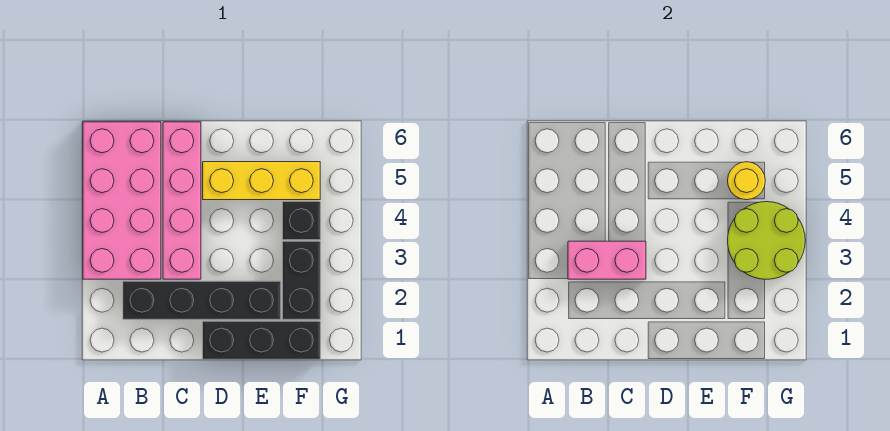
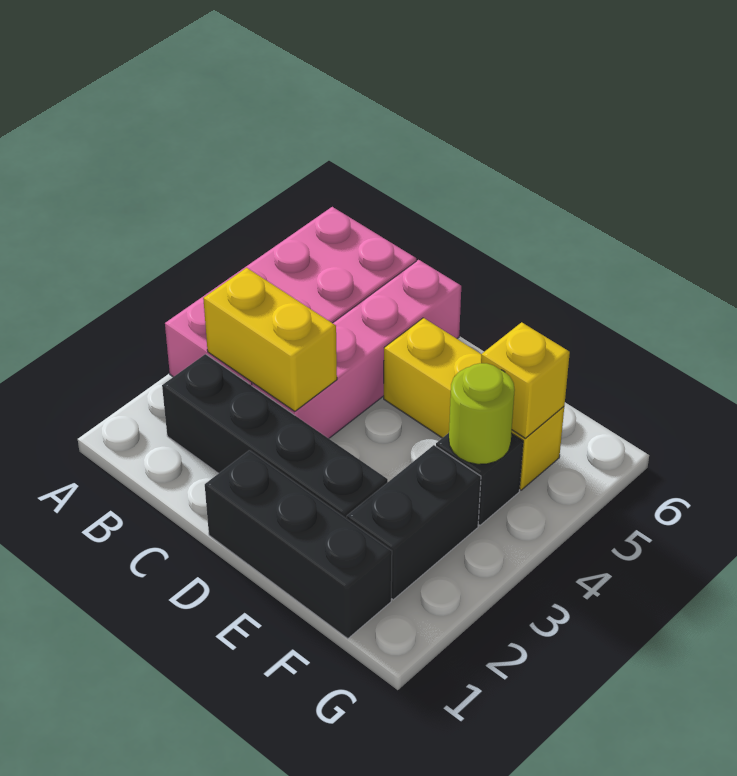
pink brick B3:C3 level 2 -> yellow brick B3:C3 level 2
lime round brick F3:G4 level 2 -> lime round brick F4 level 2
yellow round brick F5 level 2 -> yellow brick F5 level 2

